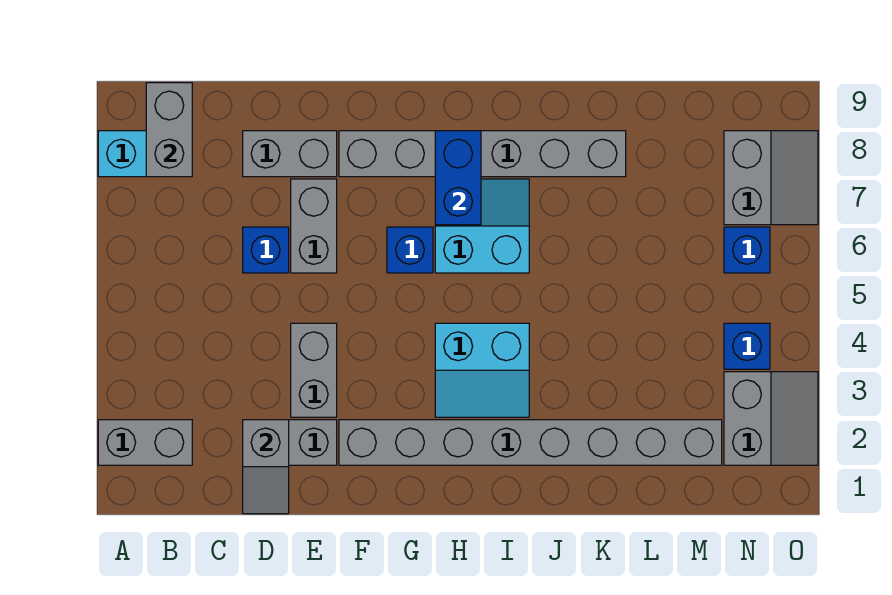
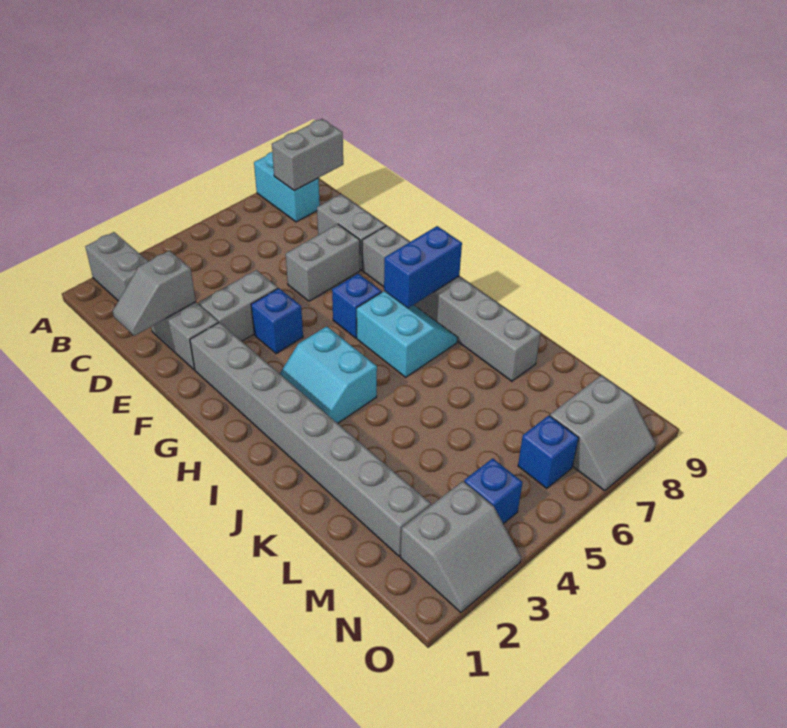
blue brick D6 level 1 -> blue brick F4 level 1

